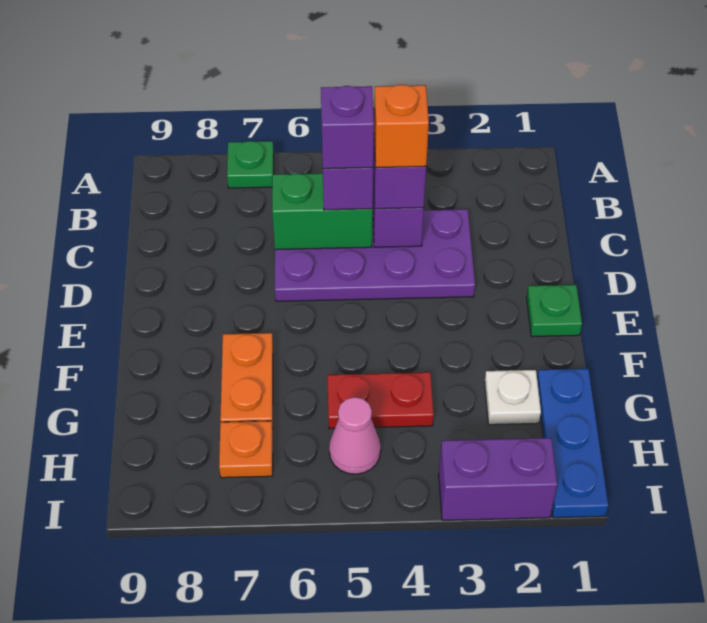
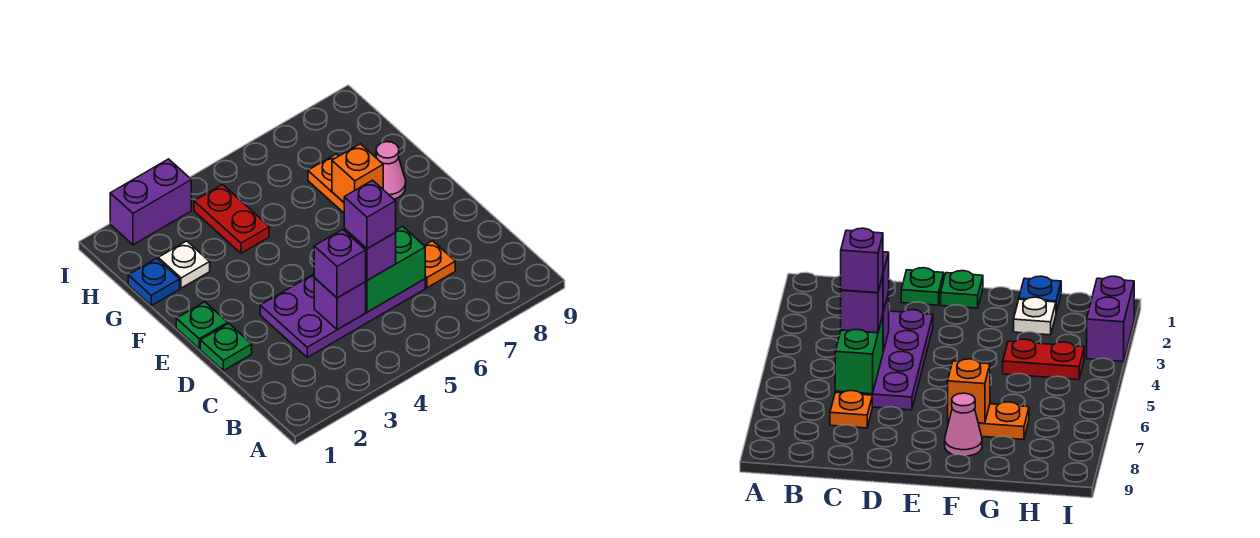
green plate A7 level 1 -> green plate D1 level 1
orange brick C4 level 4 -> orange brick F7 level 2
blue plate G1:I1 level 1 -> blue plate G1 level 1
red plate G4:G5 level 1 -> red plate G4:H4 level 1
pink cone H5 level 1 -> pink cone F8 level 1
orange plate H7 level 1 -> orange plate C7 level 1

